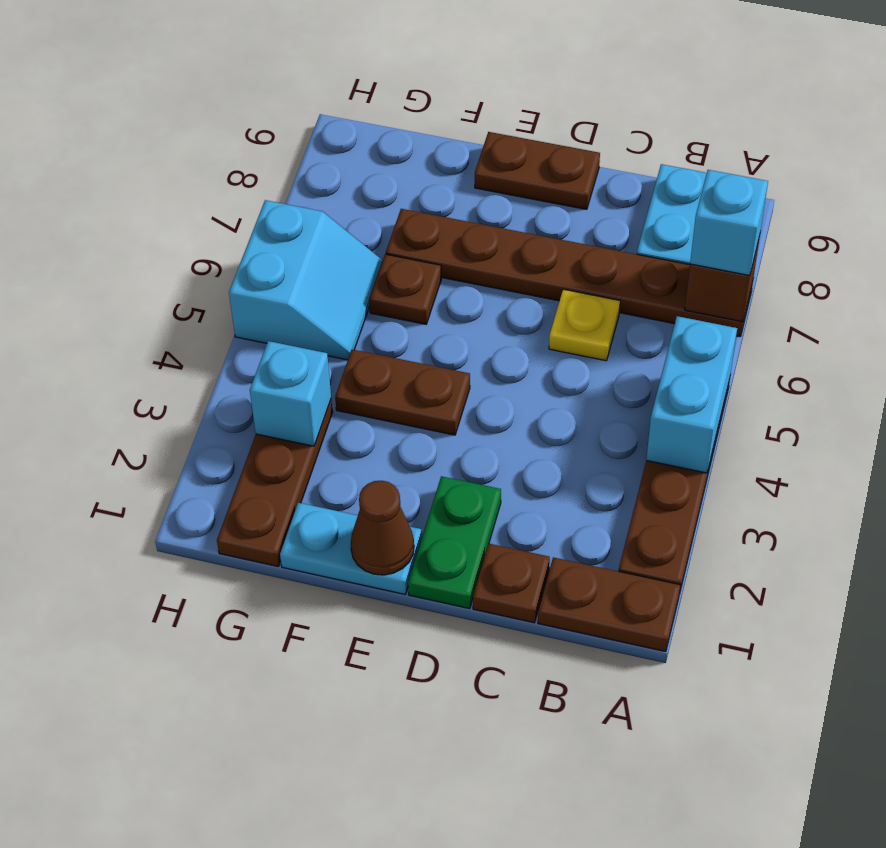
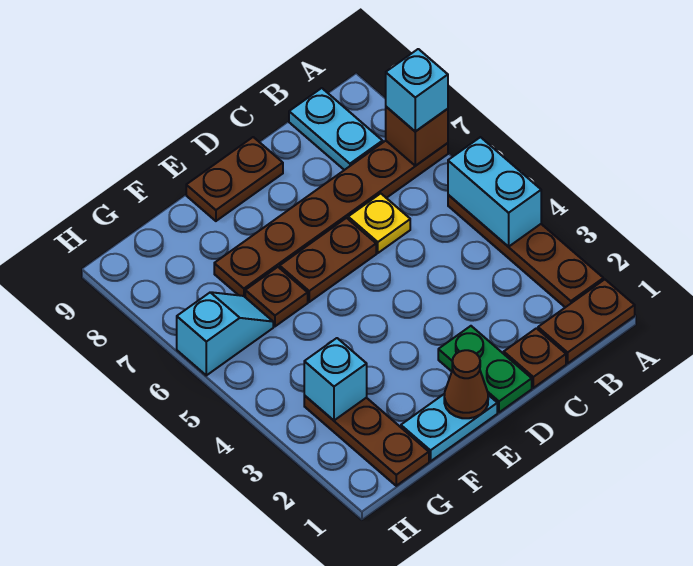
brown plate E4:F4 level 1 -> brown plate D6:E6 level 1
cyan slope G5:H6 level 1 top H -> cyan slope G6:H6 level 1 top H

